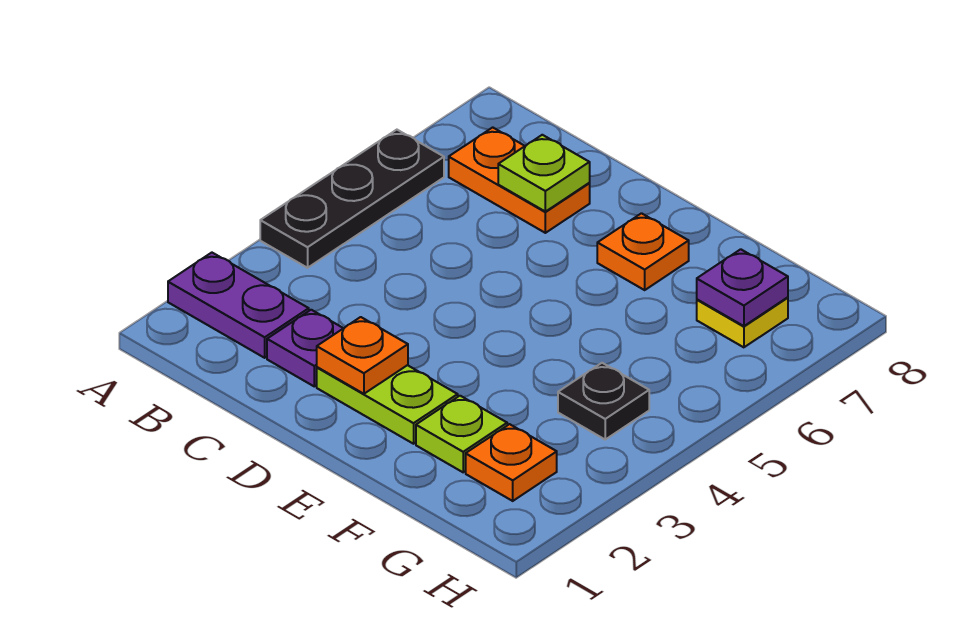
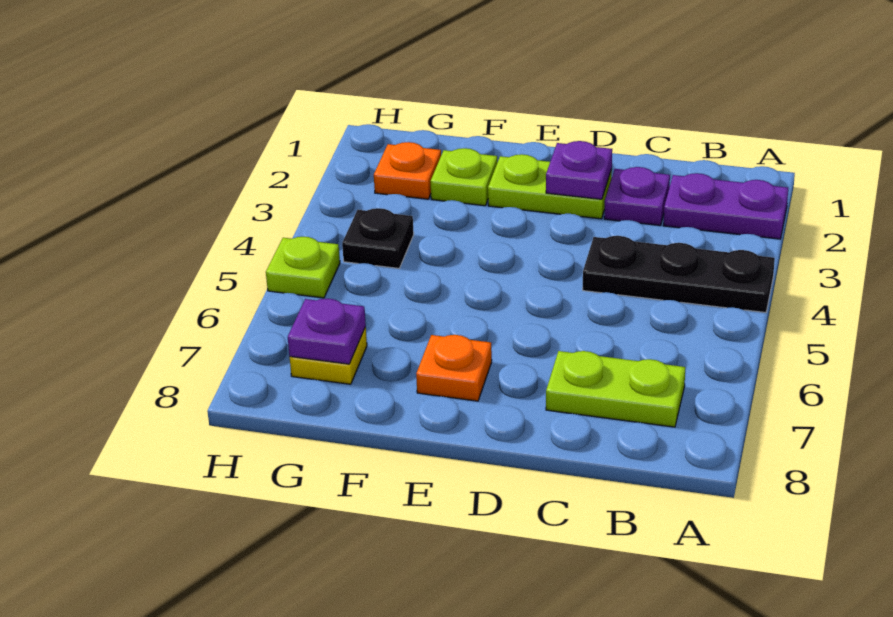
black plate A4:A6 level 1 -> black plate A4:C4 level 1
orange plate B7:C7 level 1 -> lime plate B7:C7 level 1
lime plate C7 level 2 -> lime plate H5 level 1
orange plate D2 level 2 -> purple plate D2 level 2

